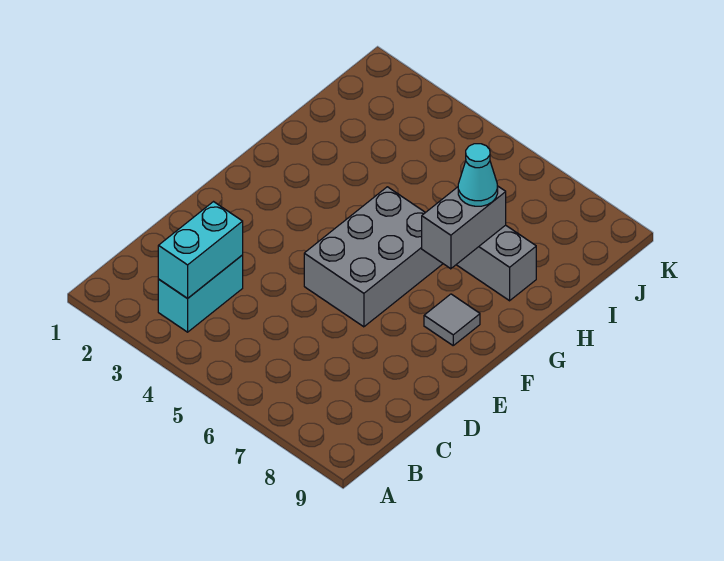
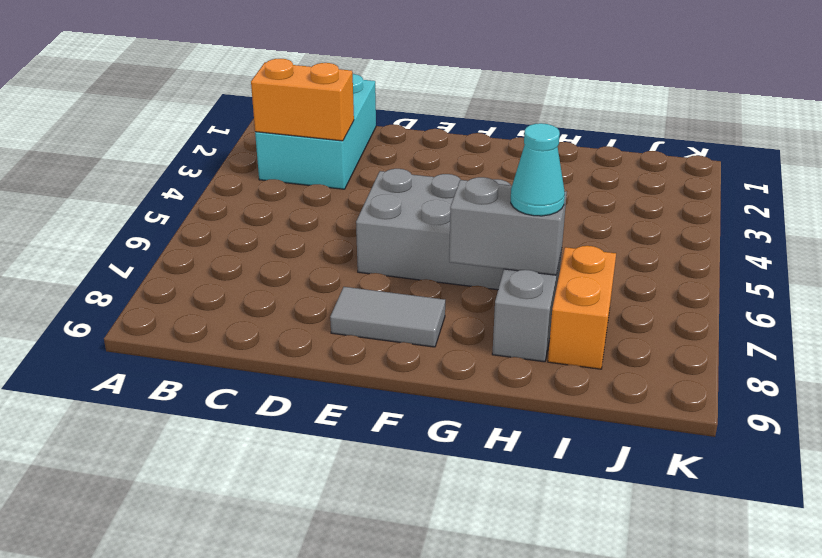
cyan brick B3:C3 level 1 -> cyan brick B1:C3 level 1
cyan brick B3:C3 level 2 -> orange brick B3:C3 level 2
grey tile F8 level 1 -> grey tile E8:F8 level 1
none -> orange brick I7:I8 level 1

